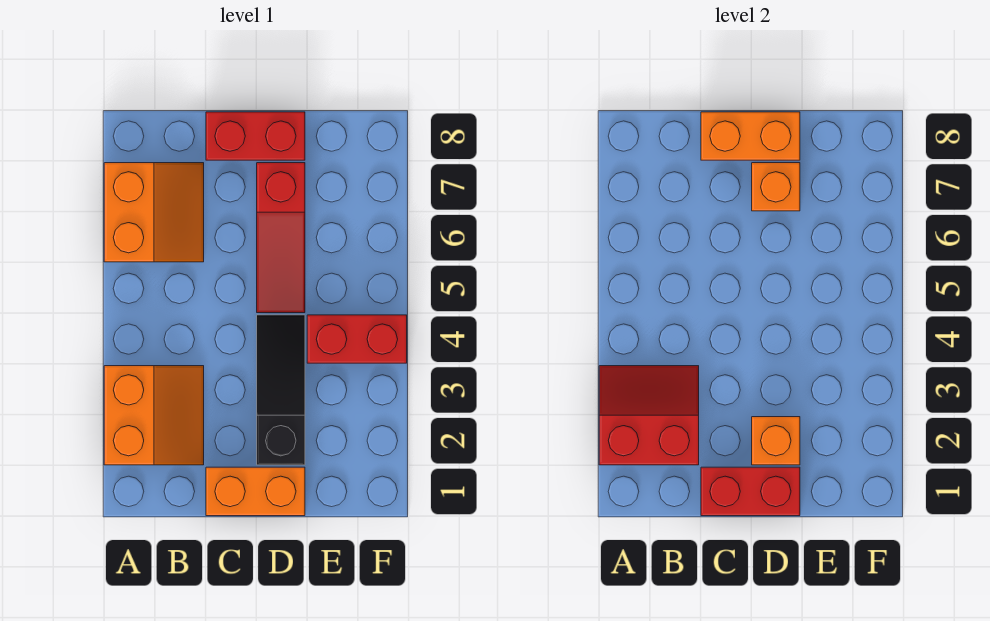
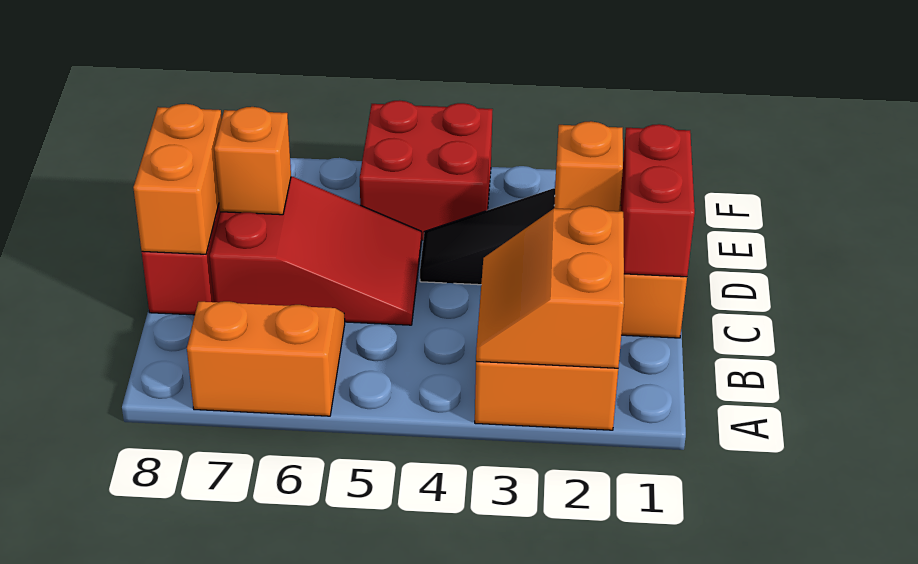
red slope A2:B3 level 2 top 2 -> orange slope A2:B3 level 2 top 2
red slope D5:D7 level 1 top 7 -> red slope C5:D7 level 1 top 7
red brick E4:F4 level 1 -> red brick E4:F5 level 1

